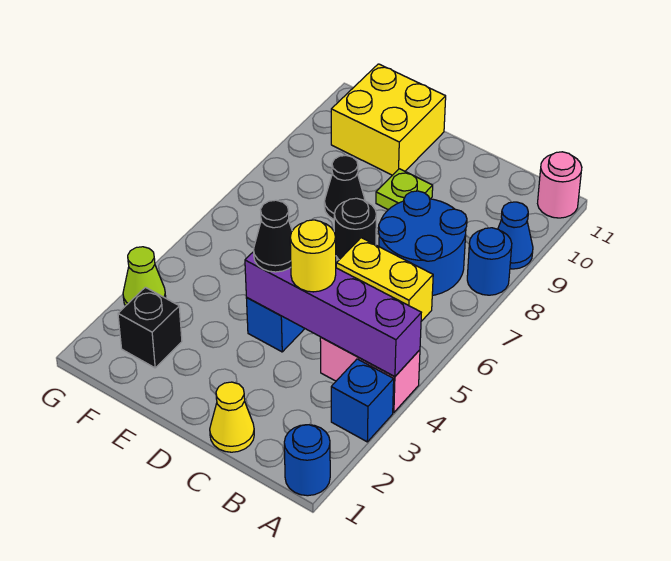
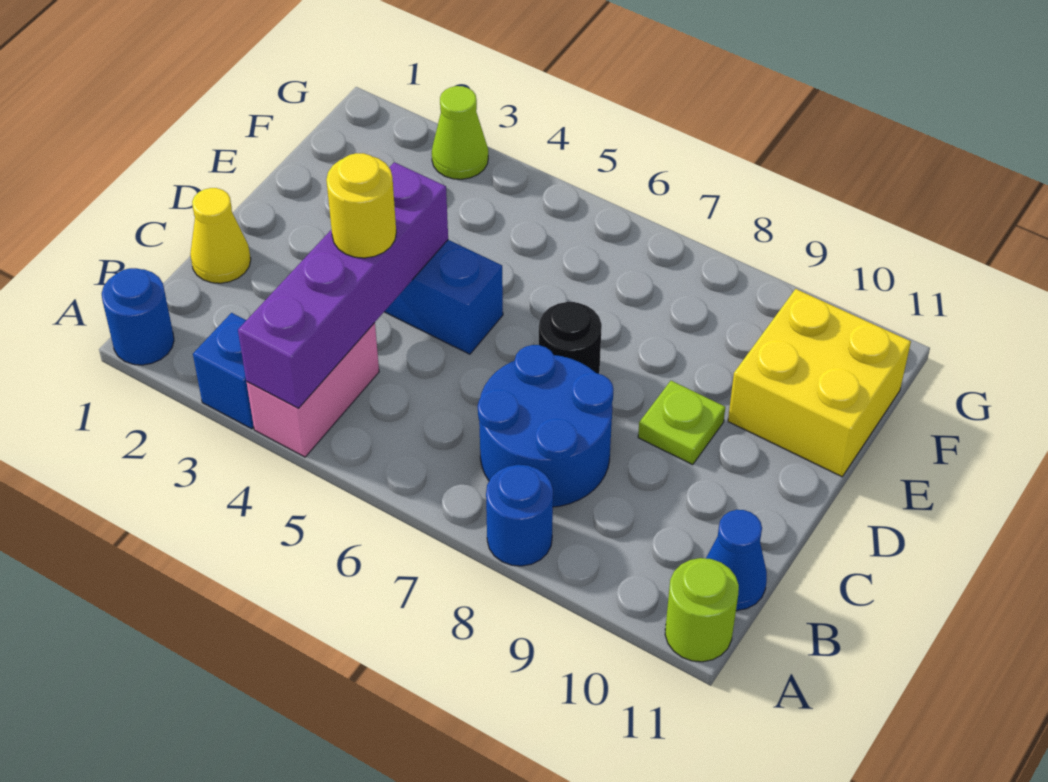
blue cone A9 level 1 -> blue cone B11 level 1
pink round brick A11 level 1 -> lime round brick A11 level 1
yellow brick B6:C6 level 1 -> none
black cone D4 level 3 -> none
black cone E8 level 1 -> none
black brick F2 level 1 -> none

